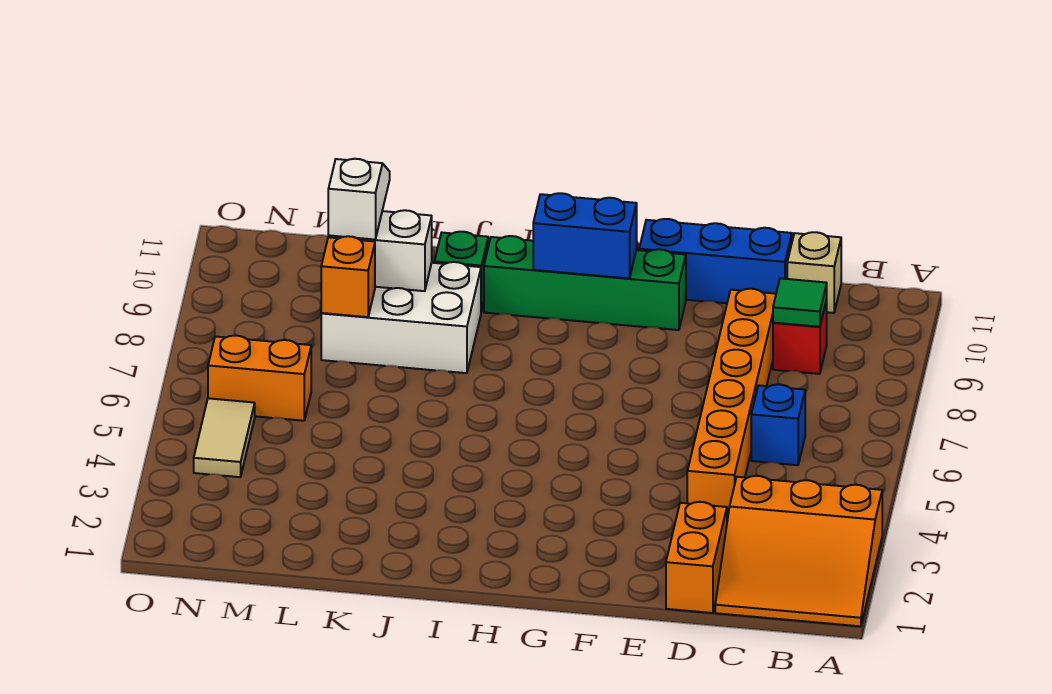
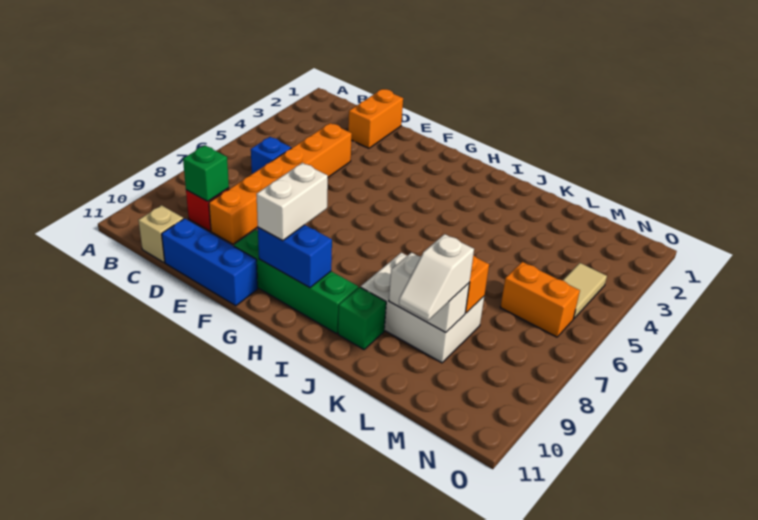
orange slope A1:C3 level 1 top 3 -> none
green tile C9 level 2 -> green brick C9 level 2
none -> white brick G9:G10 level 3

